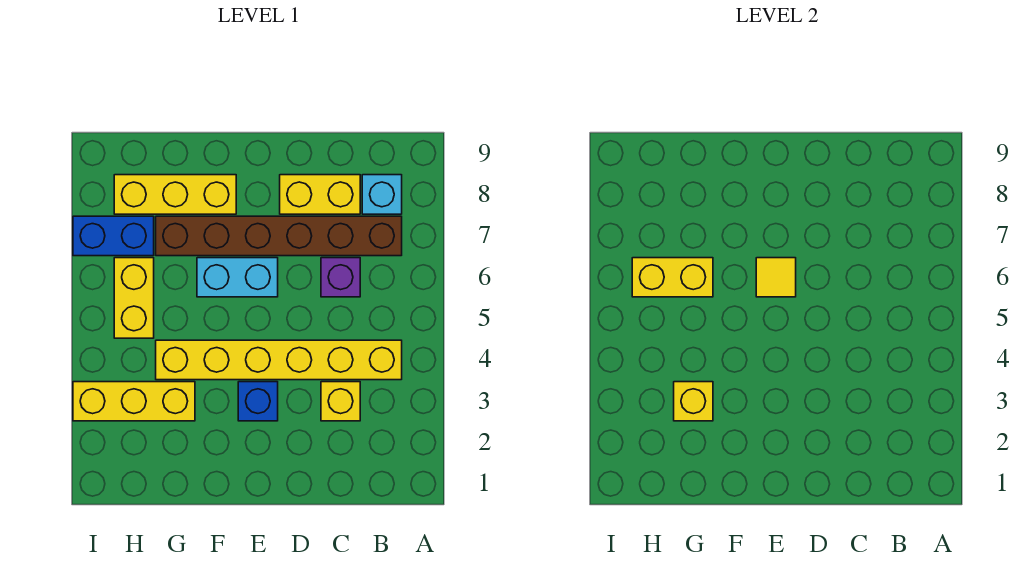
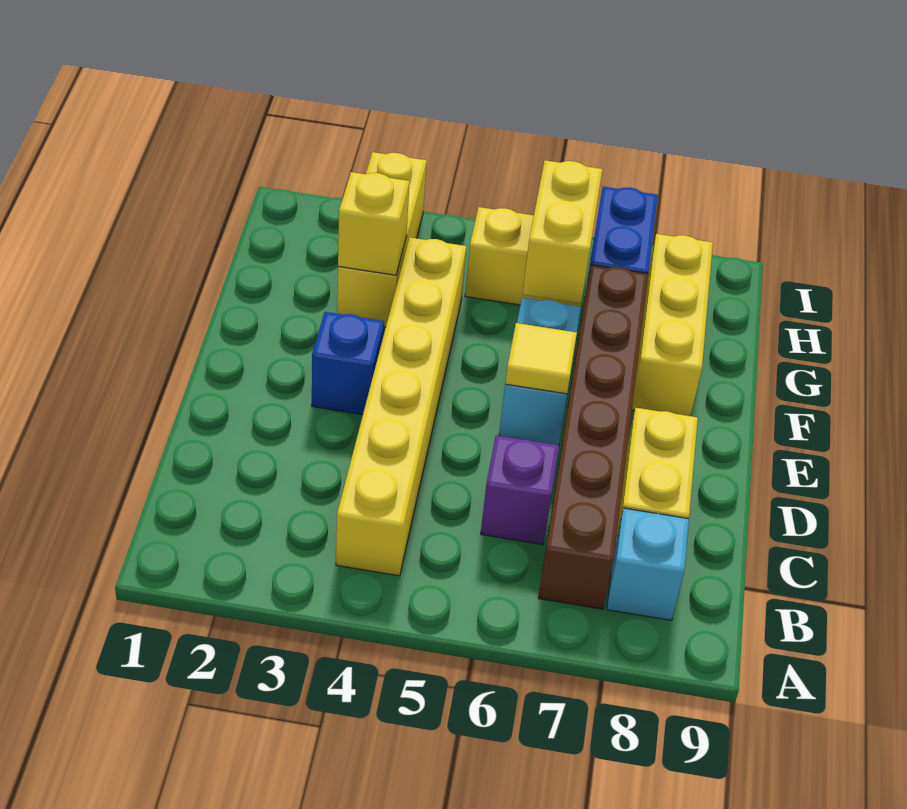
yellow brick C3 level 1 -> none

